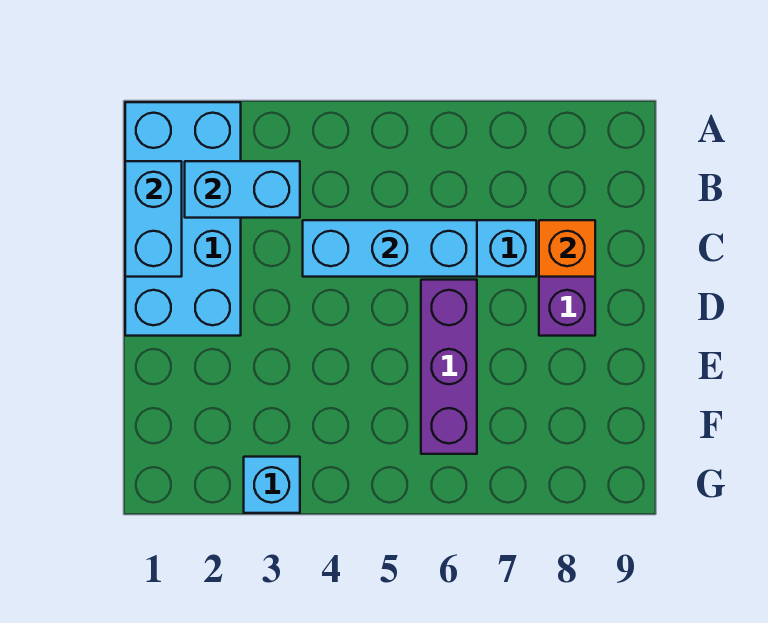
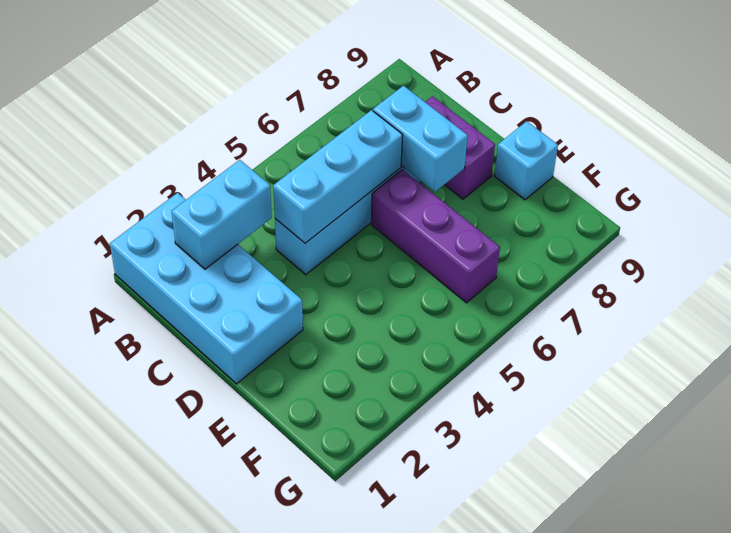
cyan brick B1:C1 level 2 -> cyan brick C7:D7 level 2
orange brick C8 level 2 -> none
cyan brick G3 level 1 -> cyan brick E9 level 1

